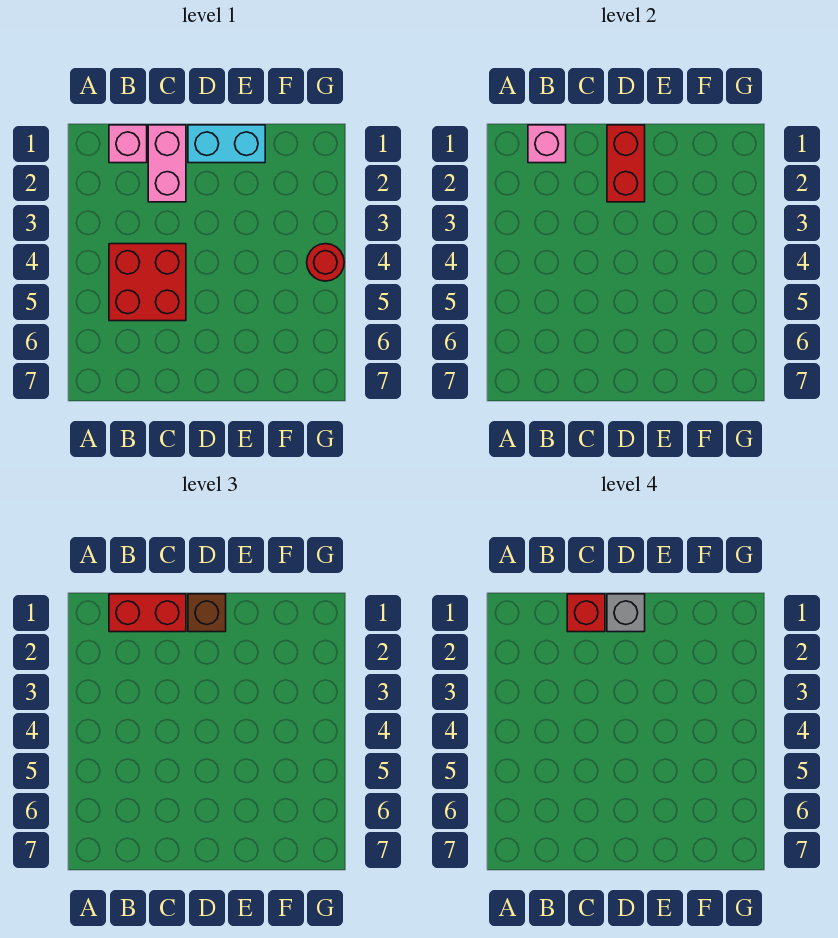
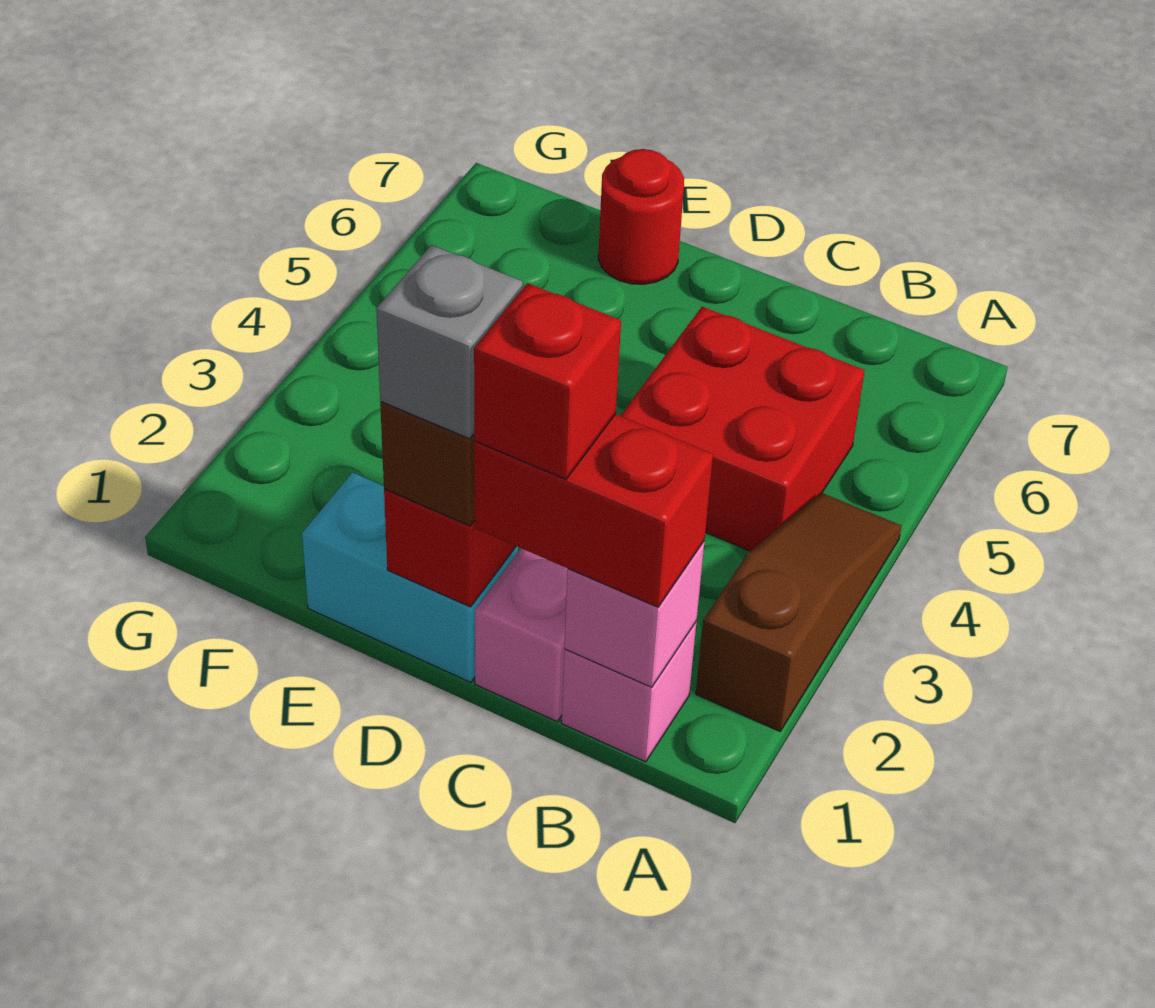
none -> brown slope A2:A4 level 1 top 2
red round brick G4 level 1 -> red round brick E7 level 1

